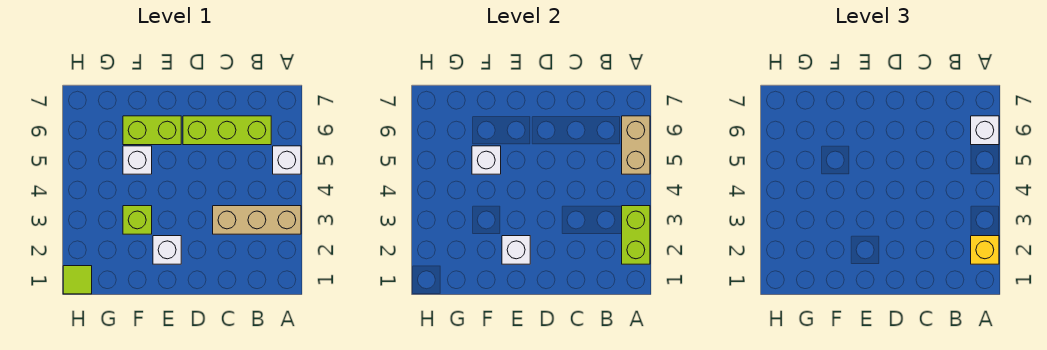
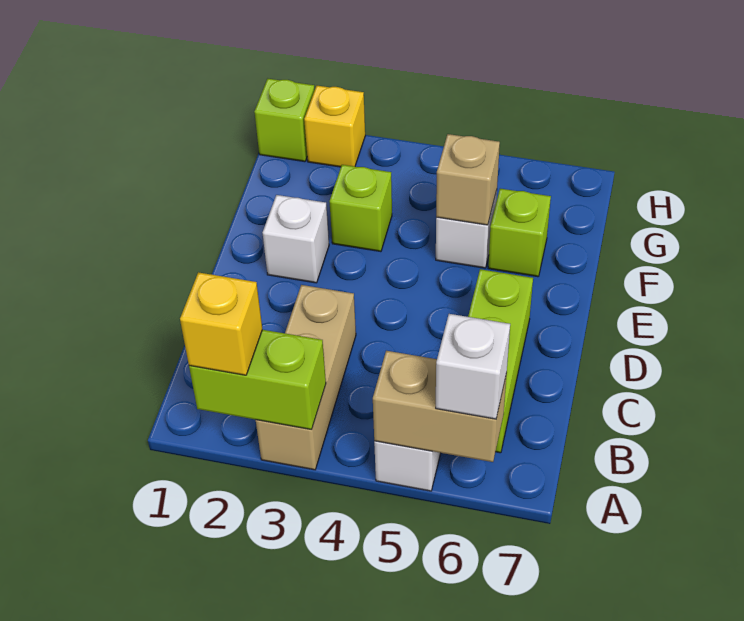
white brick E2 level 2 -> none
lime brick E6:F6 level 1 -> lime brick F6 level 1
white brick F5 level 2 -> tan brick F5 level 2
lime tile H1 level 1 -> lime brick H1 level 1
none -> yellow brick H2 level 1

